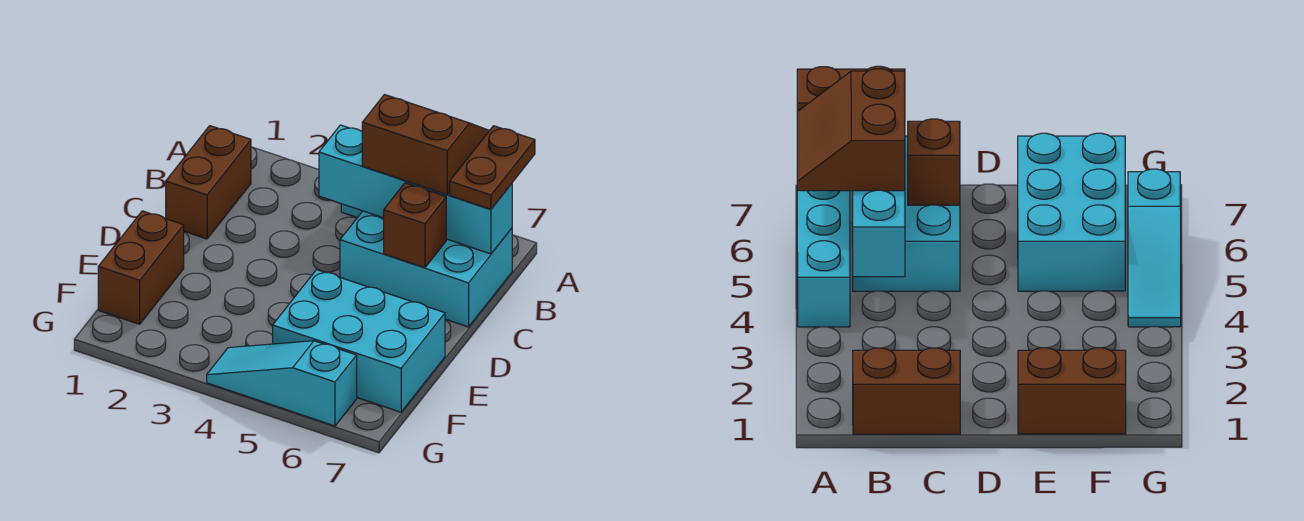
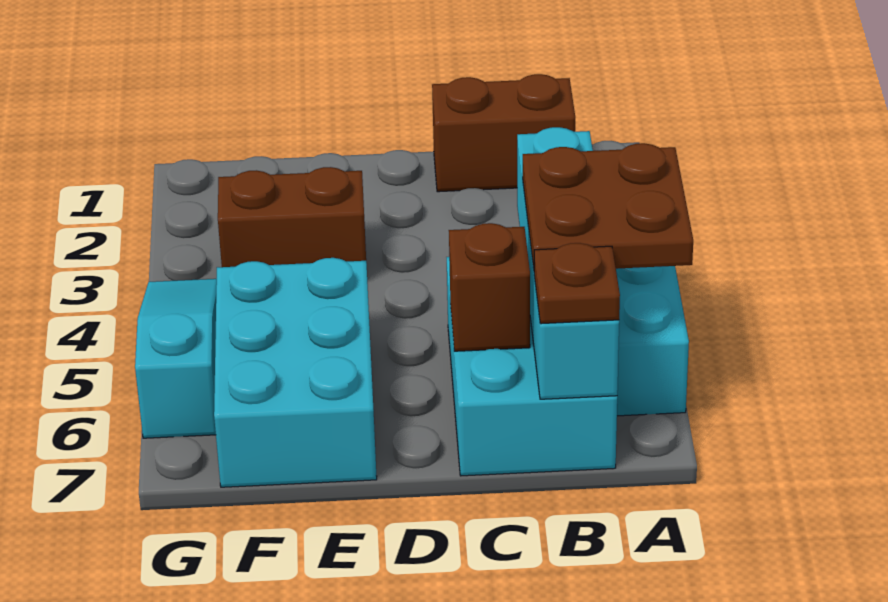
brown slope A5:B6 level 3 top B -> brown plate A5:B6 level 3
brown plate A7:B7 level 3 -> brown plate B7 level 3
brown brick E1:F1 level 1 -> brown brick E3:F3 level 1

